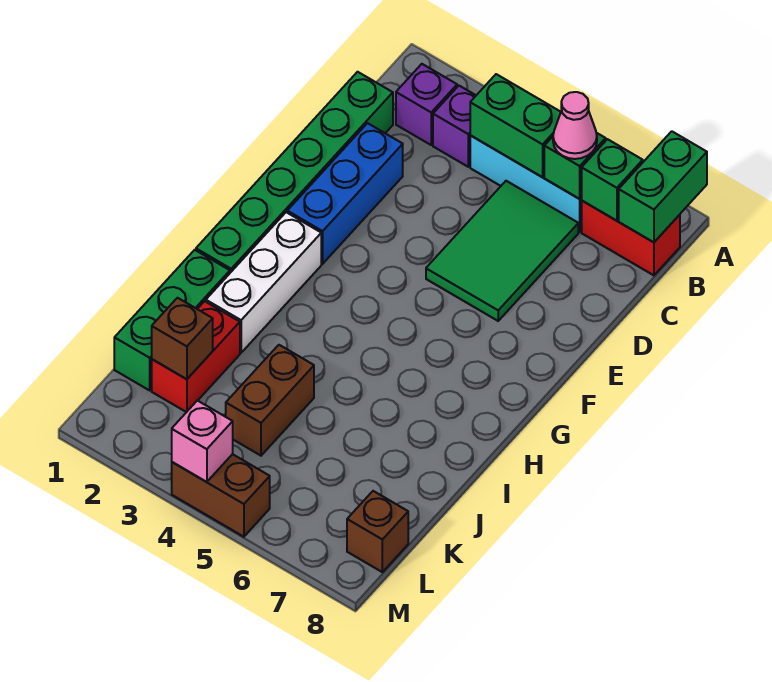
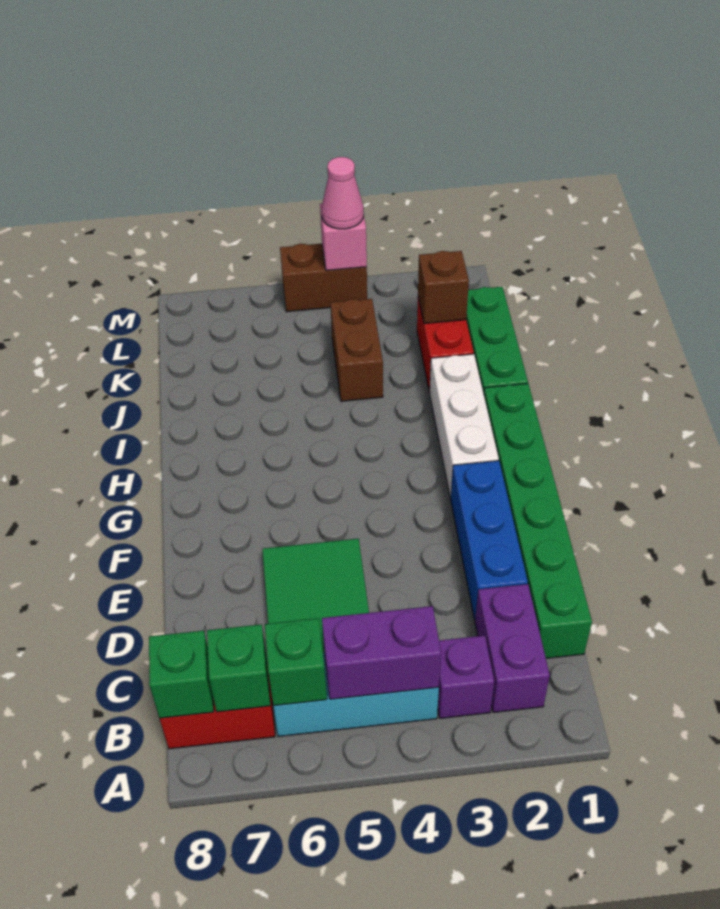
green brick A8:B8 level 2 -> green brick B8 level 2
purple brick B2 level 1 -> purple brick B2:C2 level 1
green brick B4:B5 level 2 -> purple brick B4:B5 level 2
pink cone B6 level 3 -> pink cone M4 level 3
brown brick L8 level 1 -> none

